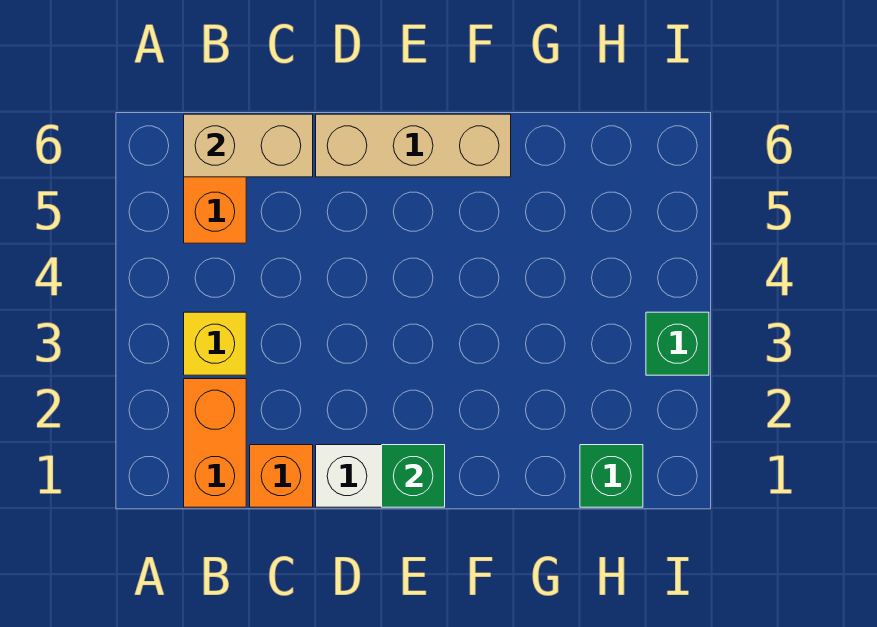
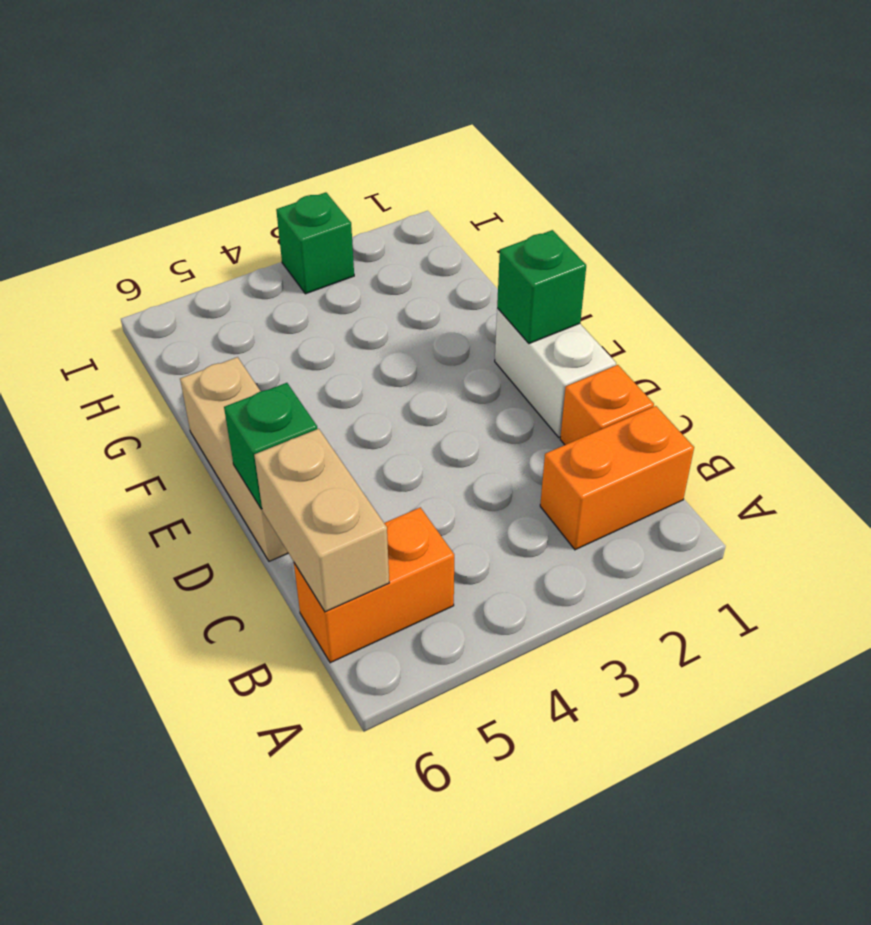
yellow brick B3 level 1 -> none
green brick H1 level 1 -> green brick D6 level 2

